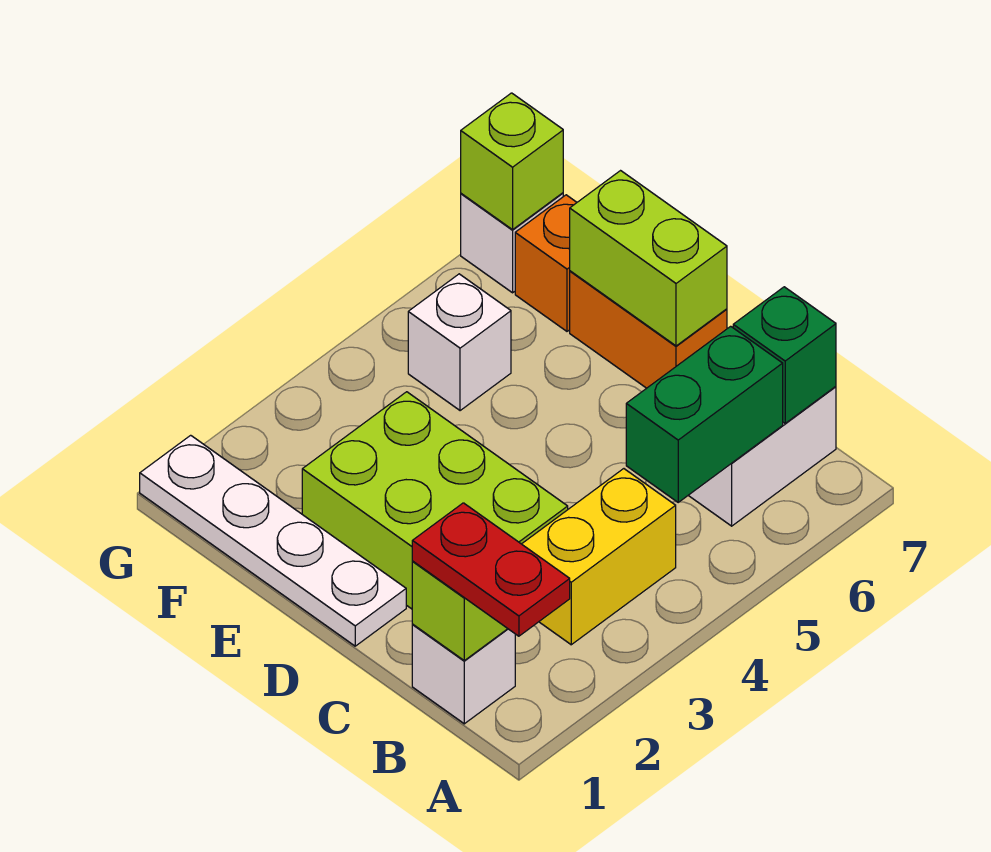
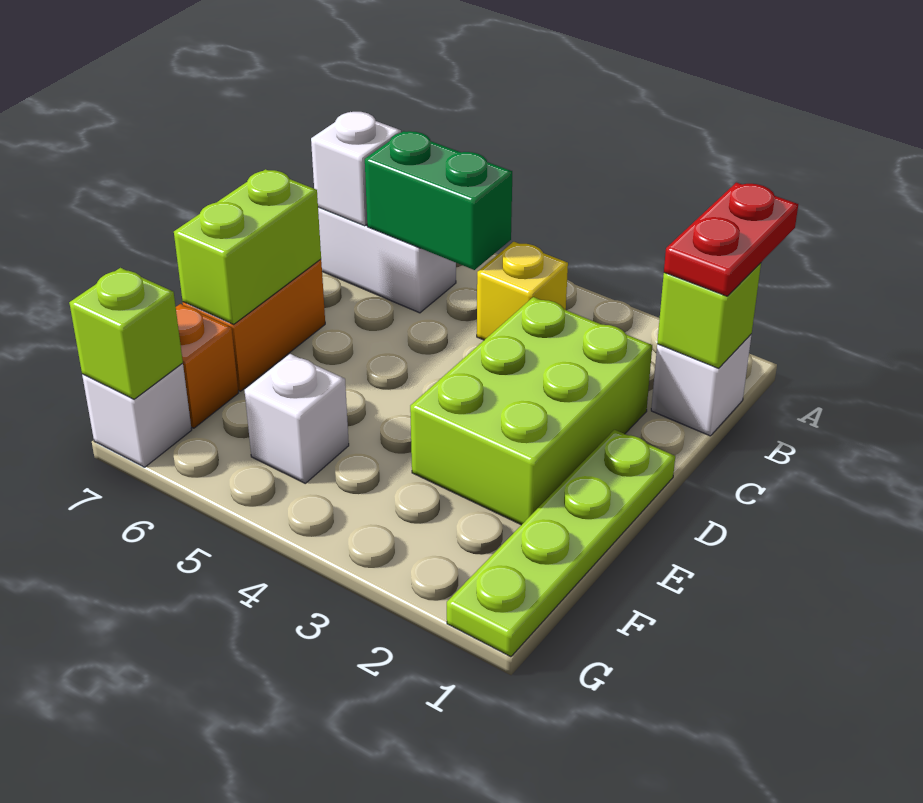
yellow brick B3:B4 level 1 -> yellow brick B4 level 1
green brick B7 level 2 -> white brick B7 level 2
white plate D1:G1 level 1 -> lime plate D1:G1 level 1

